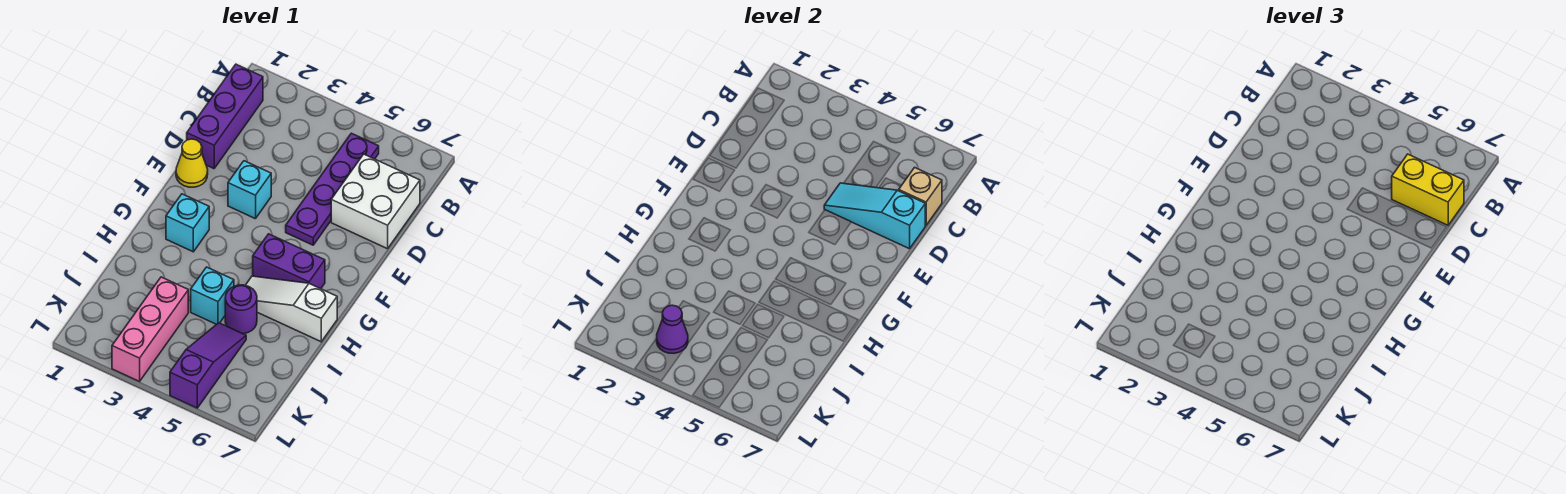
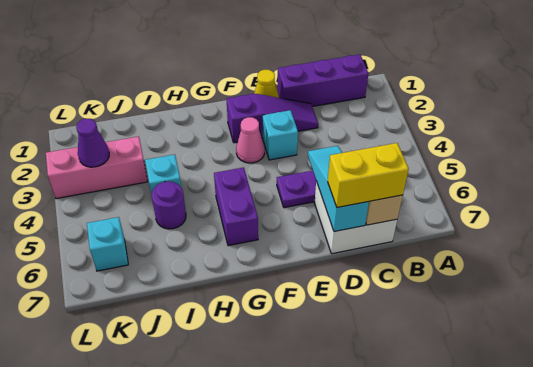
yellow brick C6:C7 level 3 -> yellow brick C7:D7 level 3
none -> pink cone F3 level 1
cyan brick G2 level 1 -> cyan brick K6 level 1
white slope H5:H7 level 1 top 7 -> none
purple slope J5:L5 level 1 top L -> purple slope D2:F2 level 1 top F

